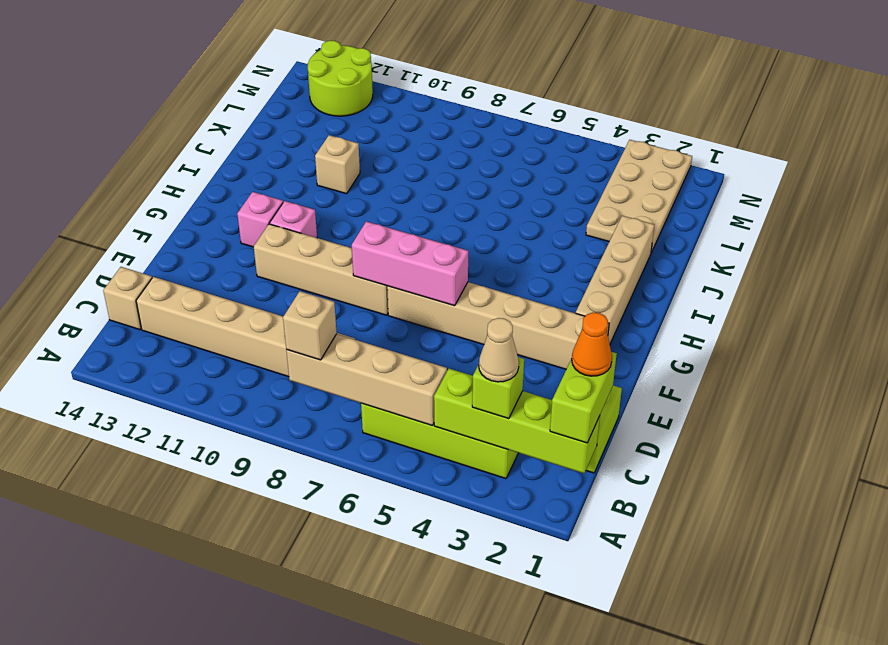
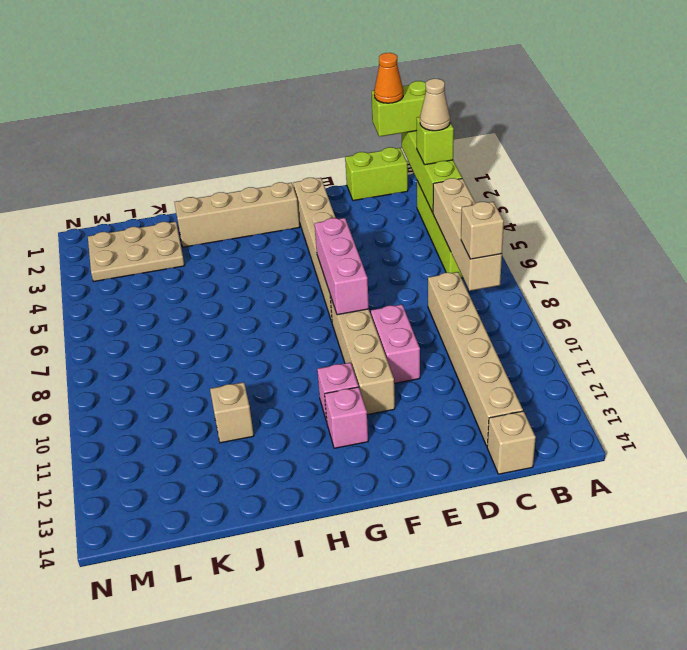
none -> pink brick E9:E10 level 1
tan plate K2:N3 level 1 -> tan plate K2:M3 level 1
lime round brick M12:N13 level 1 -> none

